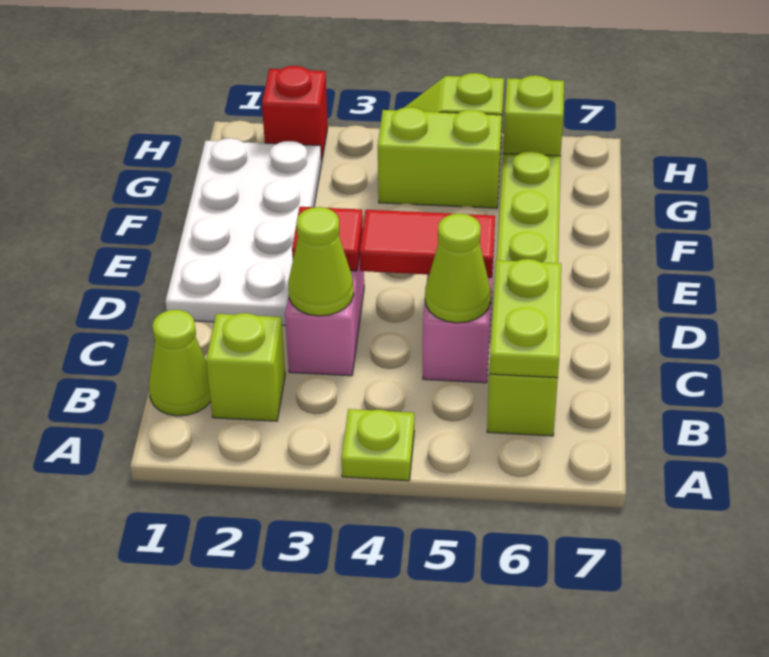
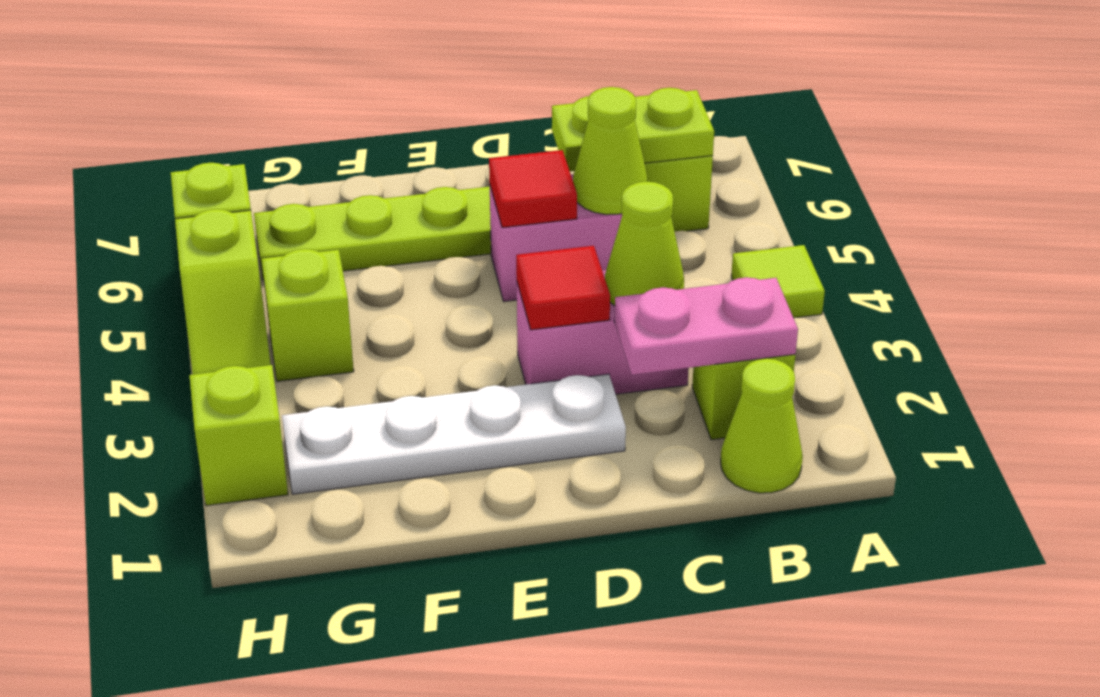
lime plate A4 level 1 -> lime tile A4 level 1
none -> pink plate B2:C2 level 2
white plate D1:G2 level 1 -> white plate D2:G2 level 1
red tile D4:D5 level 2 -> red tile D5 level 2
lime brick G4:G5 level 1 -> lime brick G4 level 1
red brick H2 level 1 -> lime brick H2 level 1

